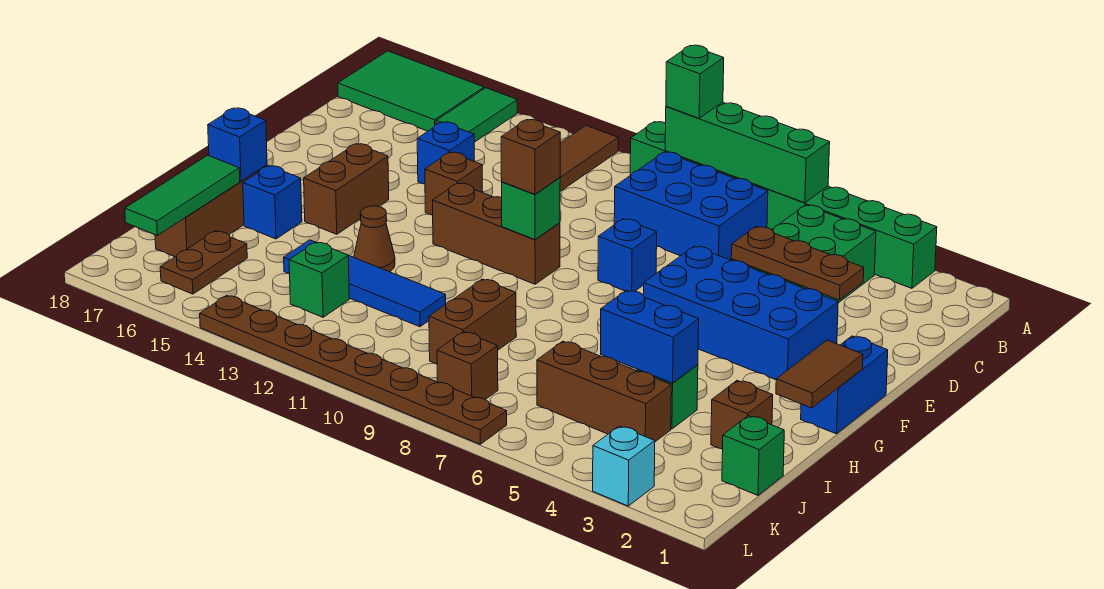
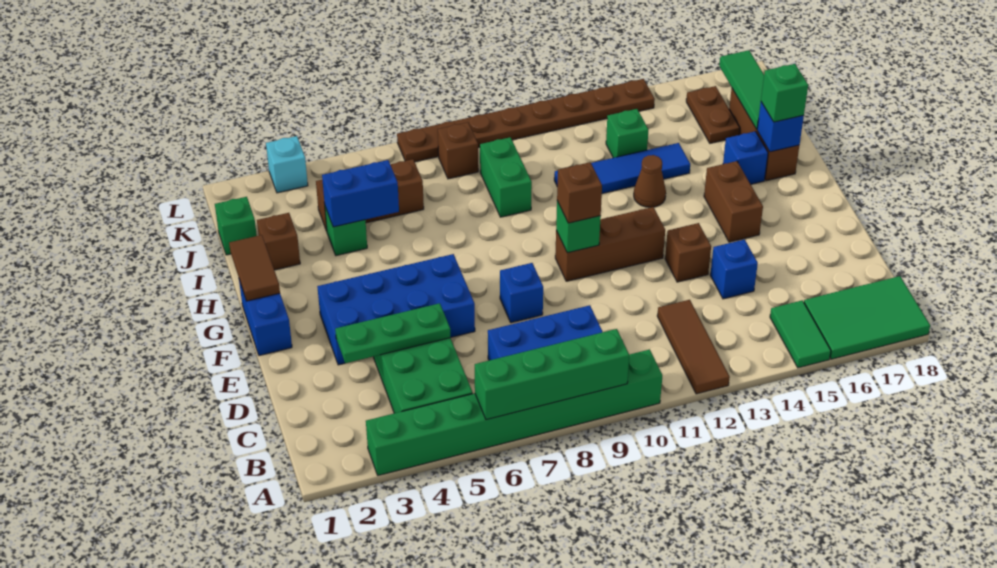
green brick A9 level 3 -> green brick H17 level 3
brown plate D3:D5 level 2 -> green plate D3:D5 level 2
brown brick I9:J9 level 1 -> green brick I9:J9 level 1

